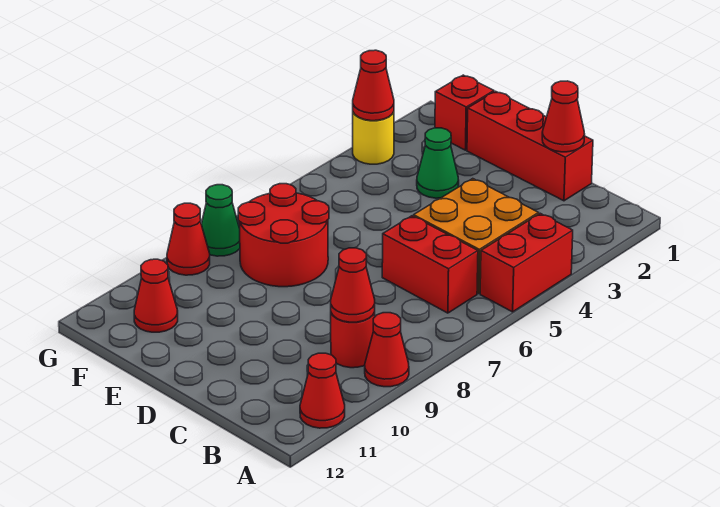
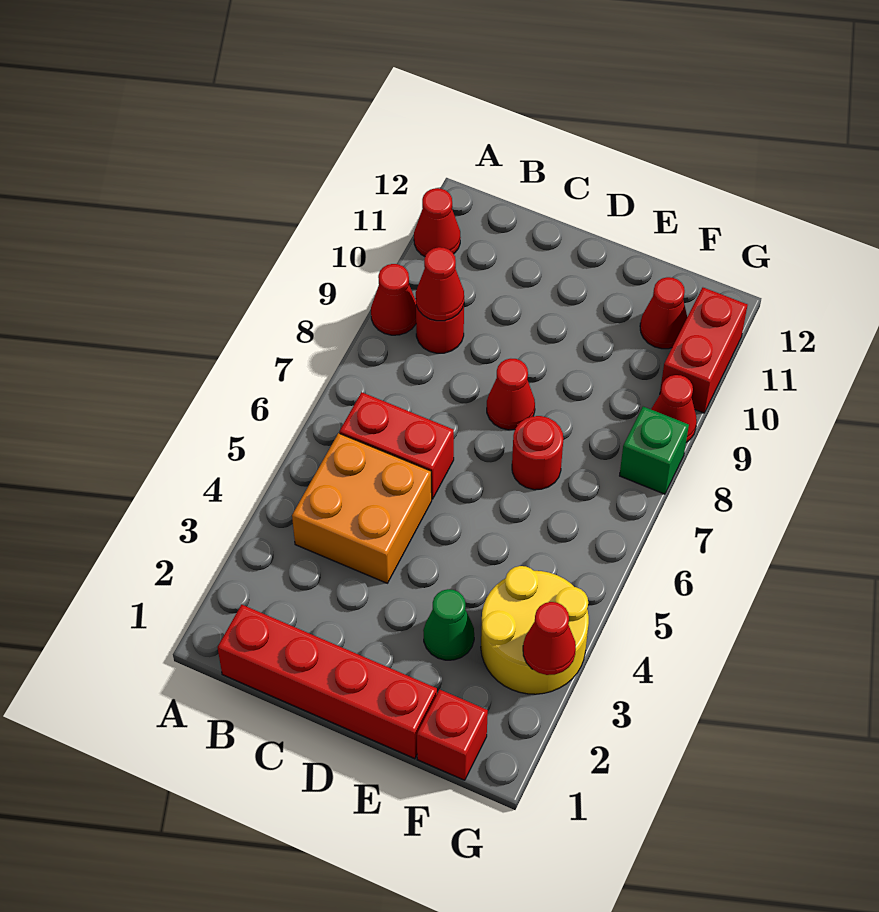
red brick A4:A5 level 1 -> red brick G10:G11 level 1
red brick C1:E1 level 1 -> red brick B1:E1 level 1
red cone C1 level 2 -> red cone D8 level 1
red round brick E7:F8 level 1 -> red round brick E7 level 1
yellow round brick G3 level 1 -> yellow round brick F3:G4 level 1
green cone G8 level 1 -> green brick G8 level 1

